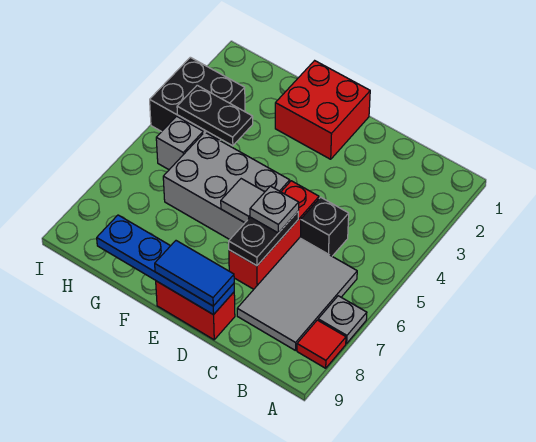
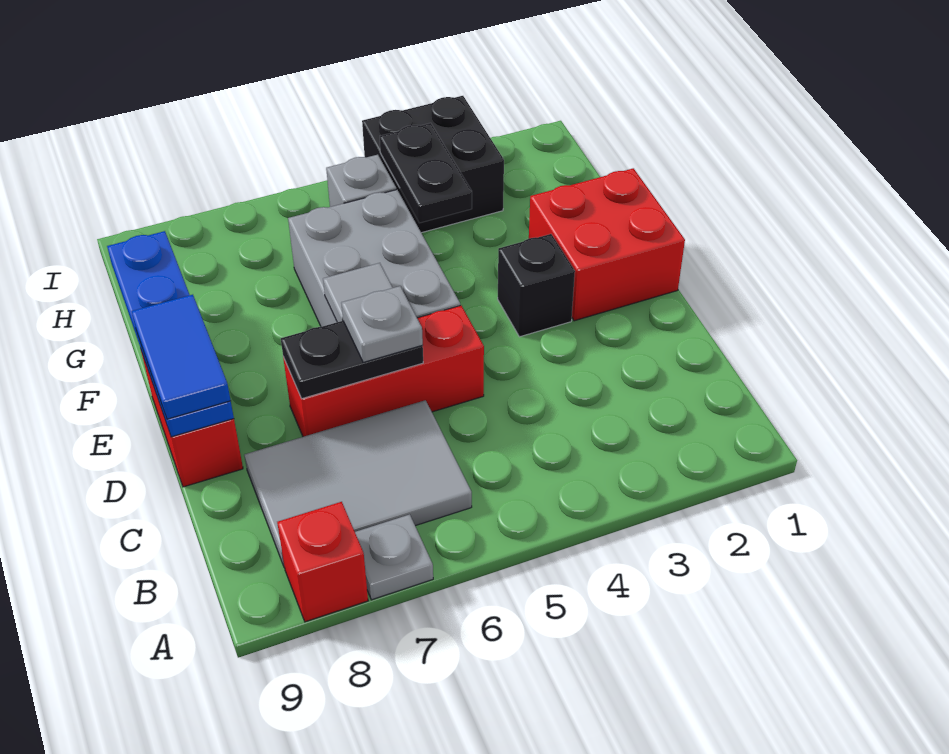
red tile A8 level 1 -> red brick A8 level 1
black brick C5 level 1 -> black brick E3 level 1

